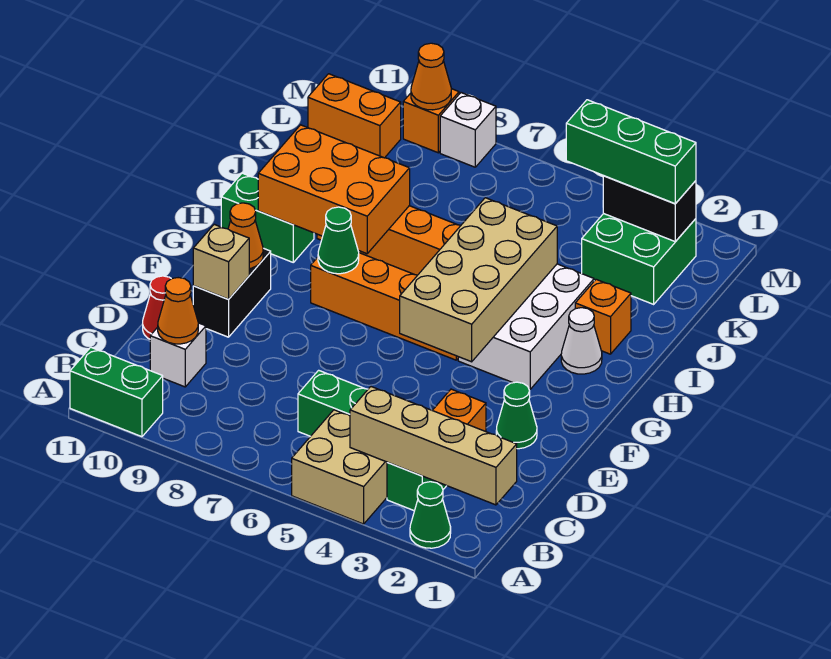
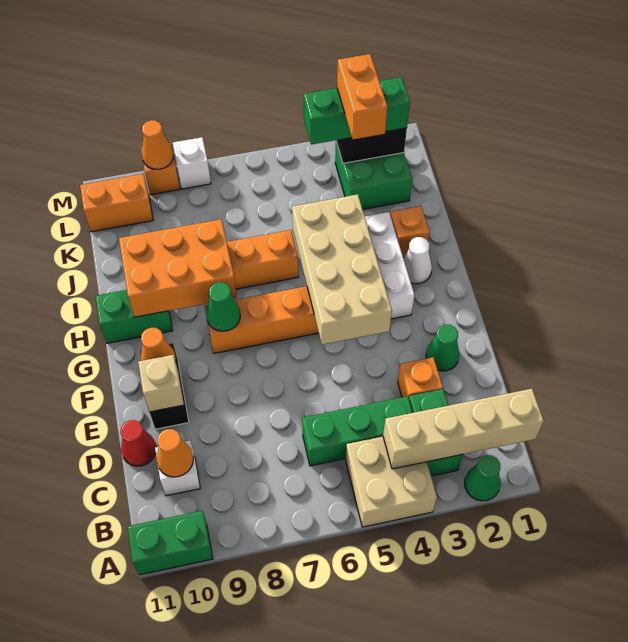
none -> orange brick K3:L3 level 4

